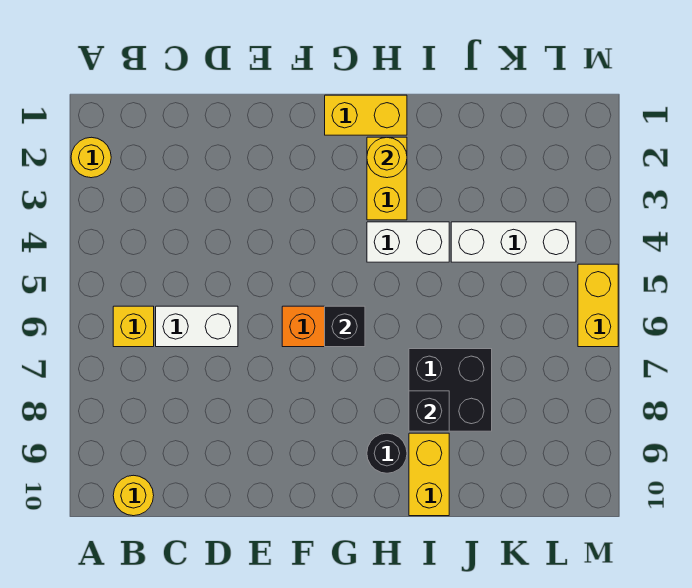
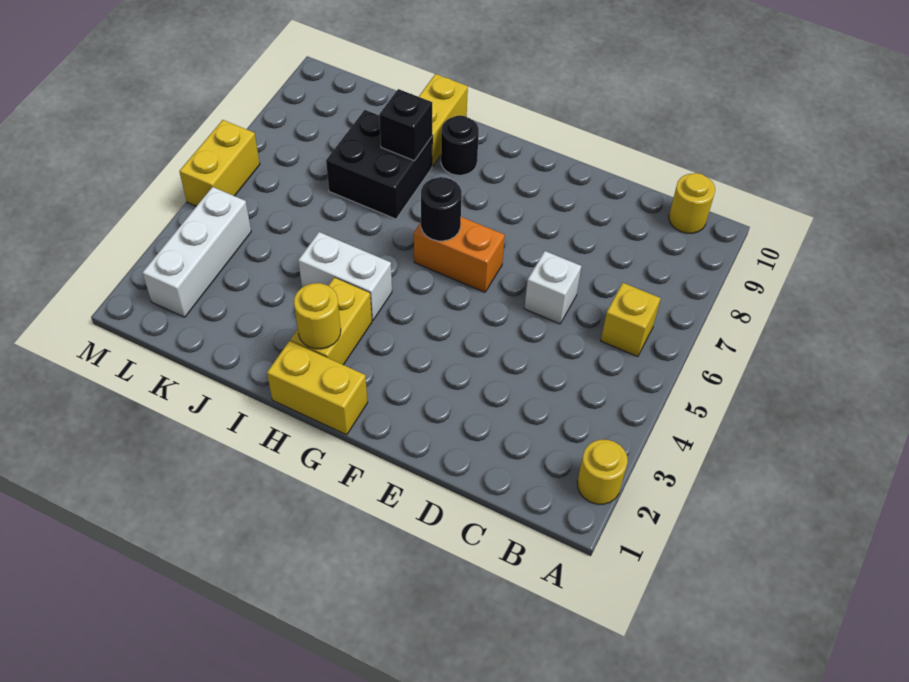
white brick C6:D6 level 1 -> white brick D6 level 1
black brick G6 level 2 -> black round brick G6 level 2
white brick J4:L4 level 1 -> white brick L2:L4 level 1

